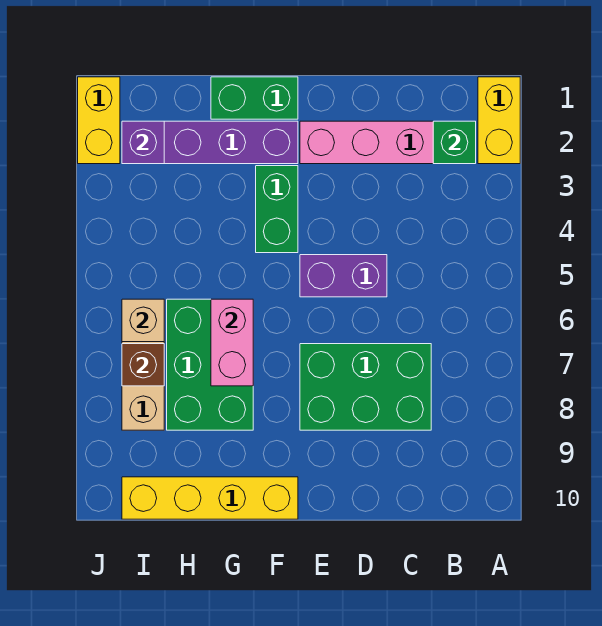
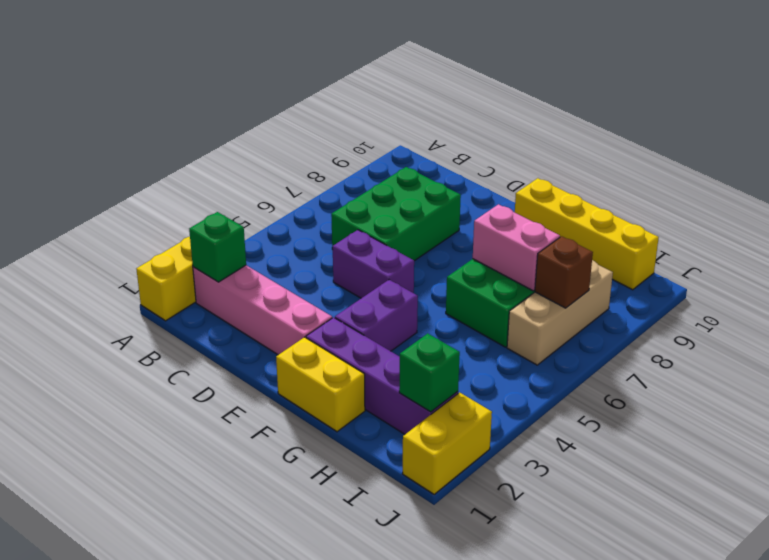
green brick C7:E8 level 1 -> green brick C6:D8 level 1
green brick F1:G1 level 1 -> yellow brick F1:G1 level 1
green brick F3:F4 level 1 -> purple brick F3:F4 level 1
pink brick G6:G7 level 2 -> pink brick G7:H7 level 2
purple brick I2 level 2 -> green brick I2 level 2
tan brick I6 level 2 -> none

